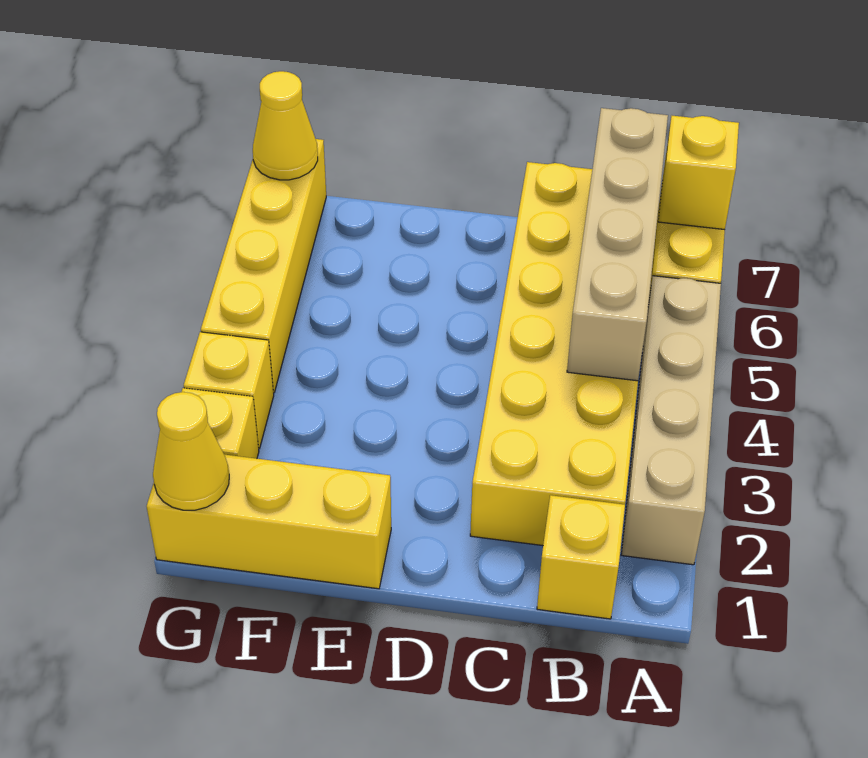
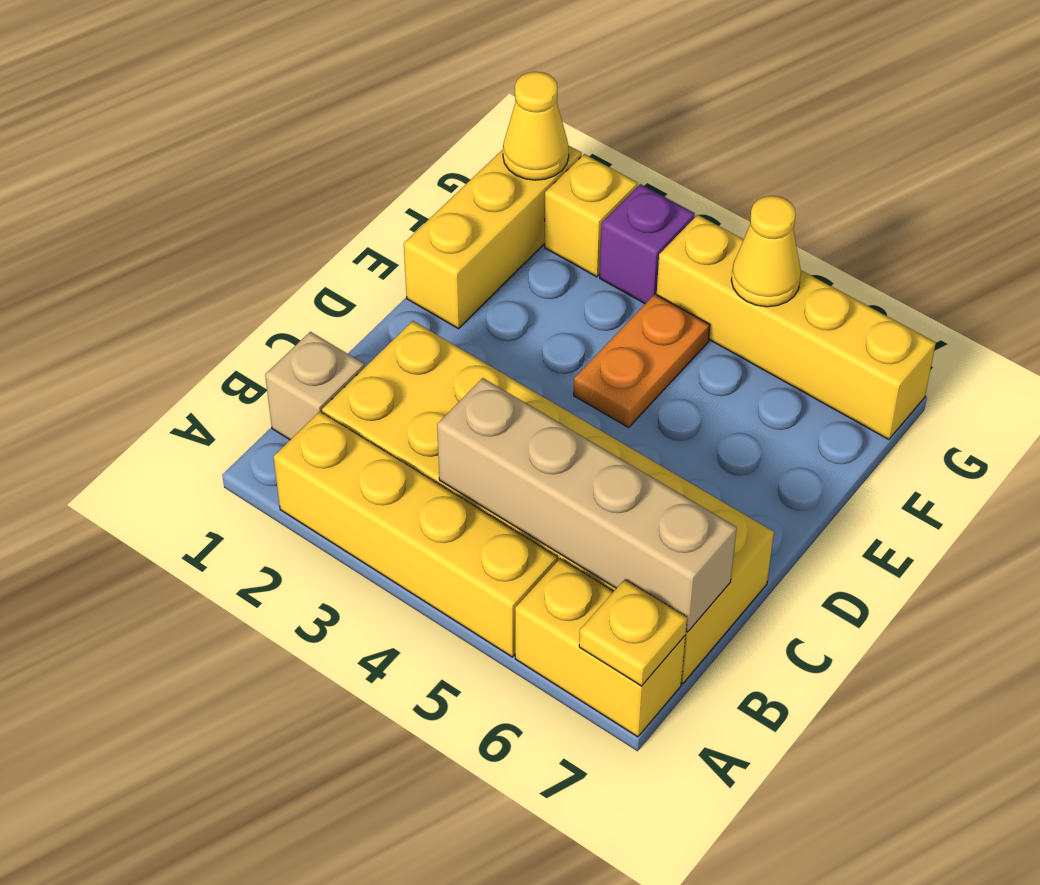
tan brick A2:A5 level 1 -> yellow brick A2:A5 level 1
yellow brick A7 level 2 -> yellow plate A7 level 2
yellow brick B1 level 1 -> tan brick B1 level 1
none -> orange plate E4:F4 level 1
yellow brick G3 level 1 -> purple brick G3 level 1
yellow cone G7 level 2 -> yellow cone G5 level 2

